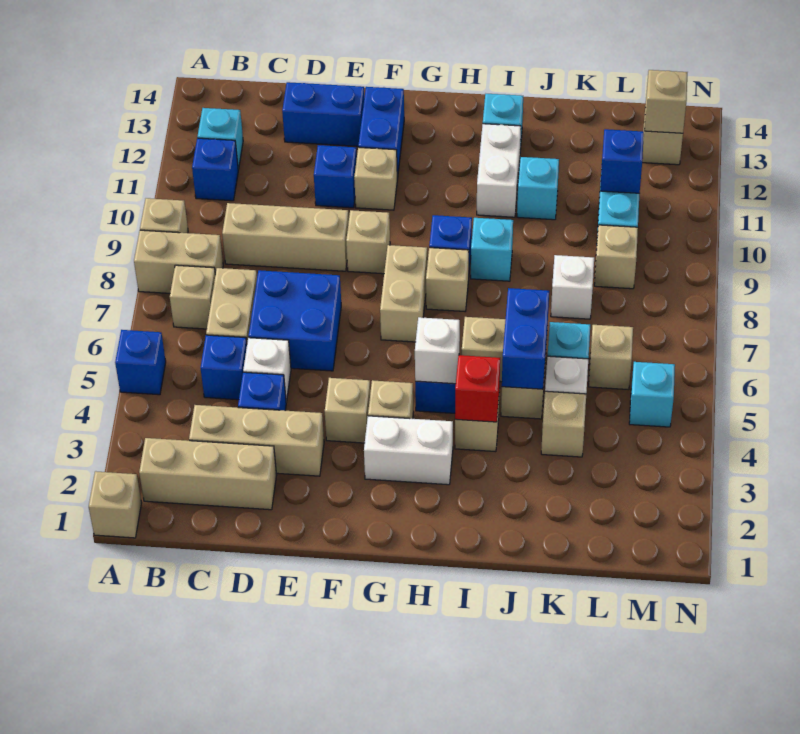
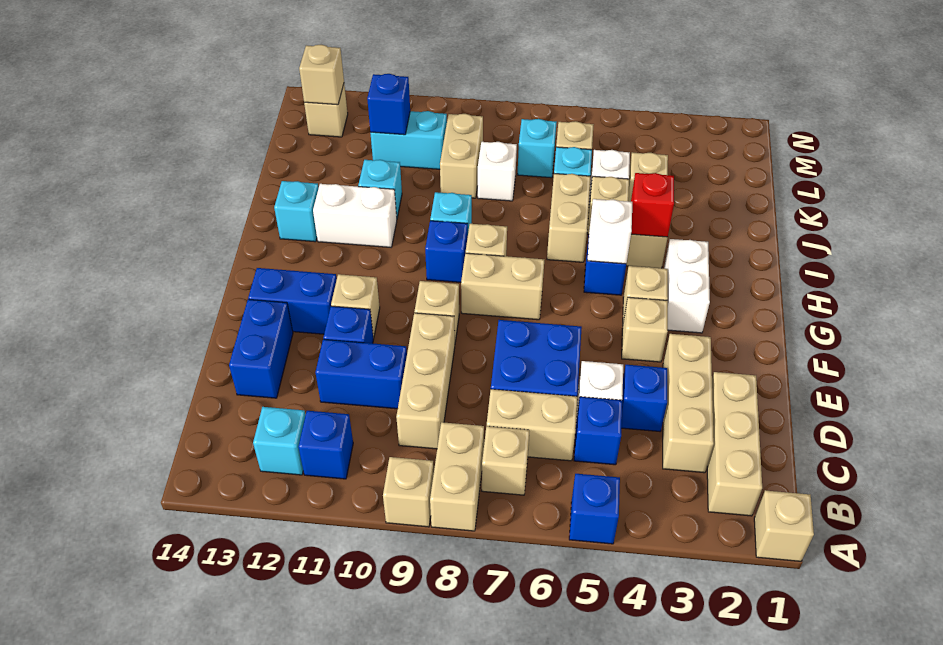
blue brick J5:J6 level 2 -> blue brick D10:D11 level 1
tan brick L9 level 1 -> tan brick K9:L9 level 1
cyan brick M5 level 1 -> cyan brick L7 level 1

